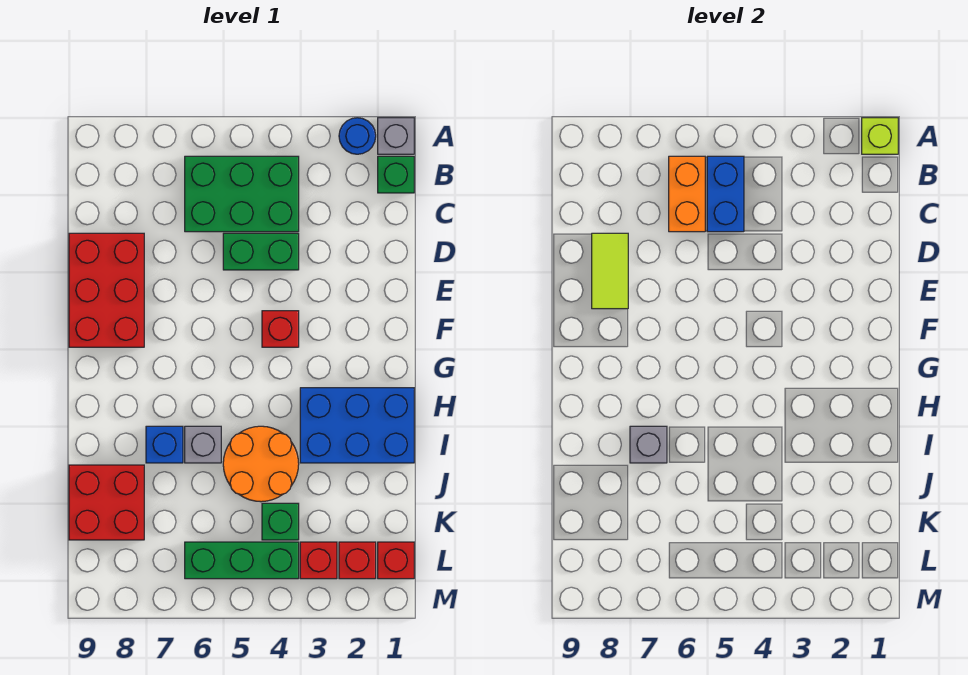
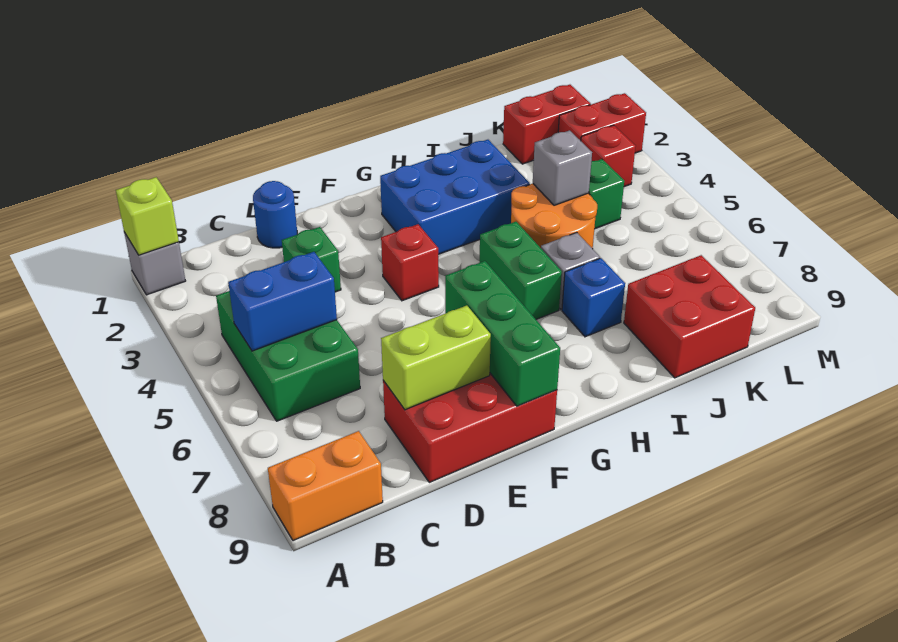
blue round brick A2 level 1 -> blue round brick D1 level 1
green brick B1 level 1 -> green brick D3 level 1
orange brick B6:C6 level 2 -> orange brick A9:B9 level 1
green brick D4:D5 level 1 -> green brick H5:H6 level 1
lime tile D8:E8 level 2 -> lime brick D8:E8 level 2
blue brick H1:I3 level 1 -> blue brick G2:I3 level 1
grey brick I7 level 2 -> grey brick J4 level 2
red brick L1 level 1 -> red brick K1:L1 level 1
red brick L2 level 1 -> red brick L2:M2 level 1
green brick L4:L6 level 1 -> green brick F7:F9 level 2

